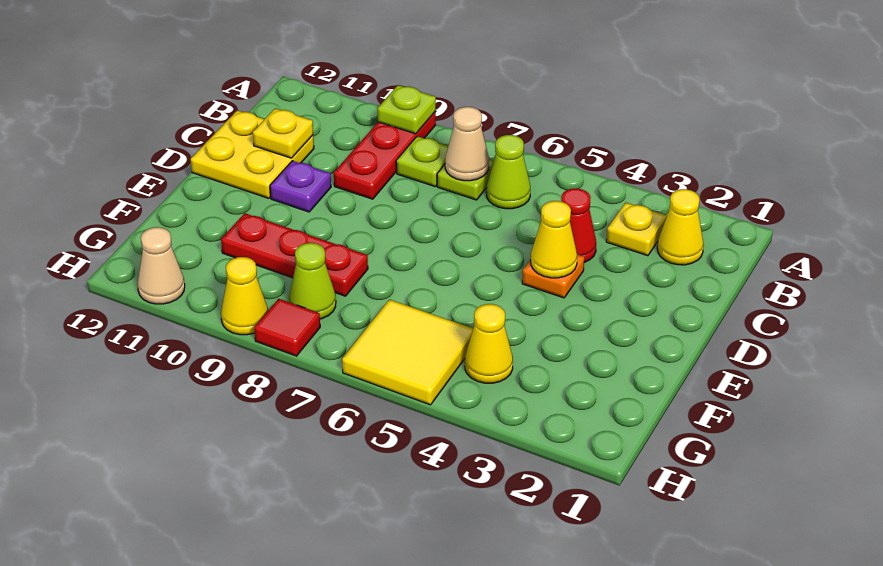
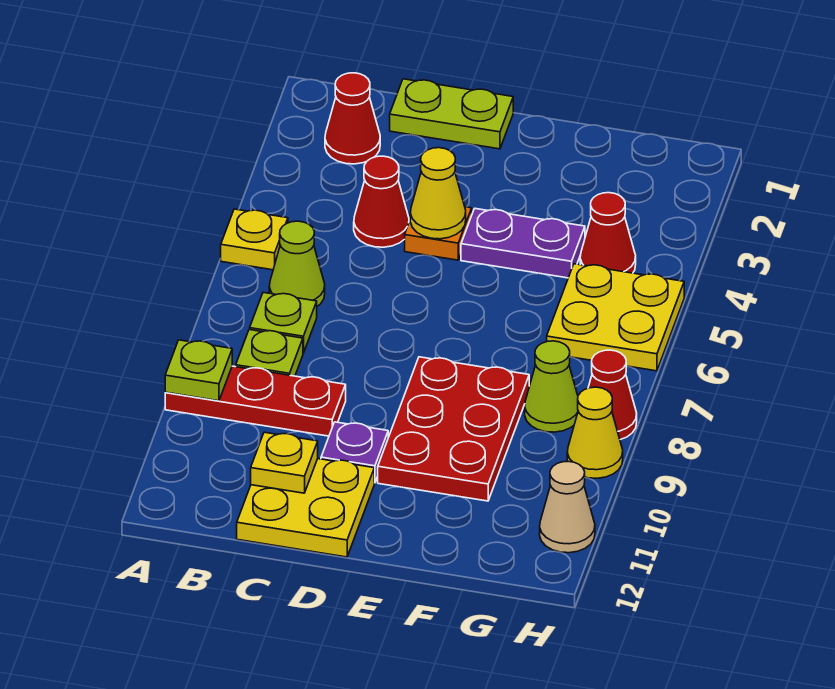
yellow cone B2 level 1 -> red cone B2 level 1
yellow plate B3 level 1 -> yellow plate A5 level 1
tan cone B7 level 2 -> none
none -> lime plate C1:D1 level 1
none -> purple plate E4:F4 level 1
red plate F8:F10 level 1 -> red plate E8:F10 level 1
yellow cone G4 level 1 -> red cone G4 level 1
yellow tile G5:H6 level 1 -> yellow plate G5:H6 level 1
red tile H8 level 1 -> red cone H8 level 1

